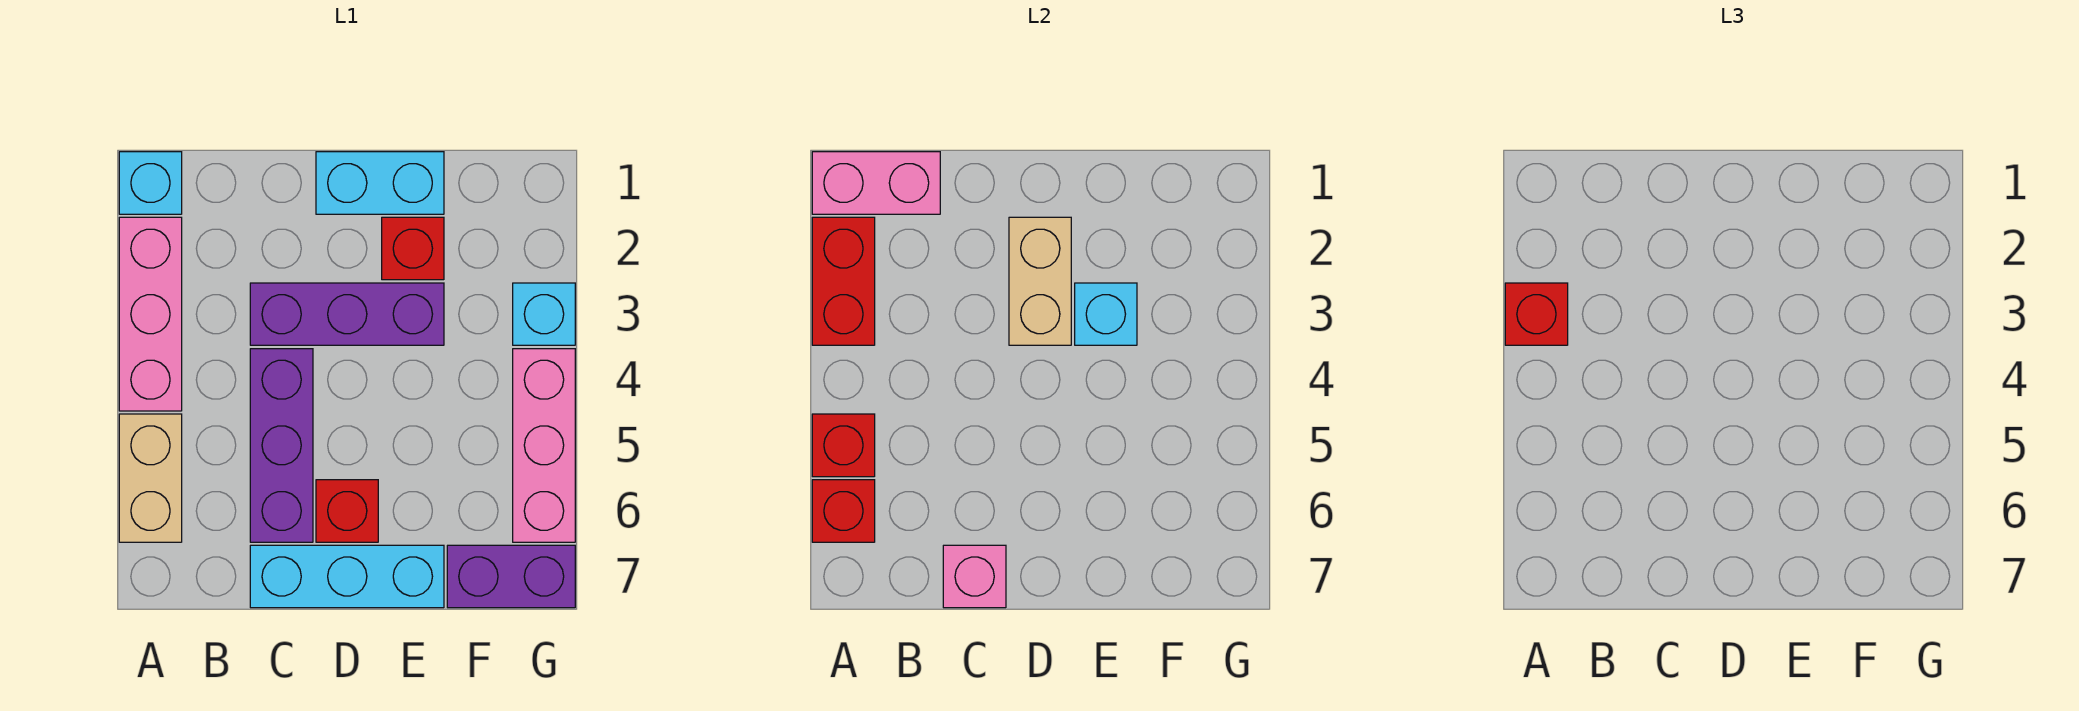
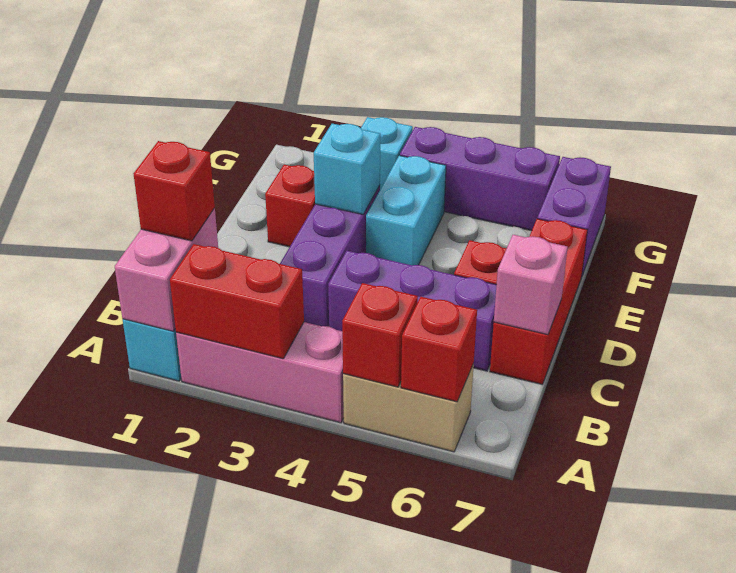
red brick A3 level 3 -> red brick B1 level 3
cyan brick C7:E7 level 1 -> red brick C7:E7 level 1
cyan brick D1:E1 level 1 -> cyan brick E4:F4 level 1
tan brick D2:D3 level 2 -> none
pink brick G4:G6 level 1 -> purple brick G4:G6 level 1

